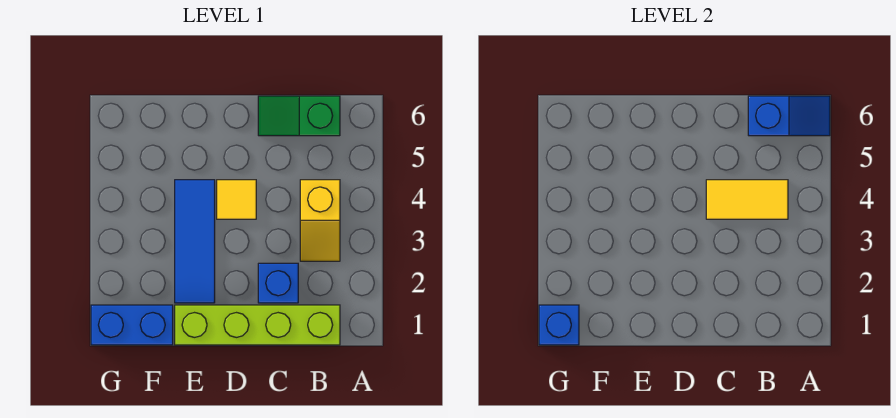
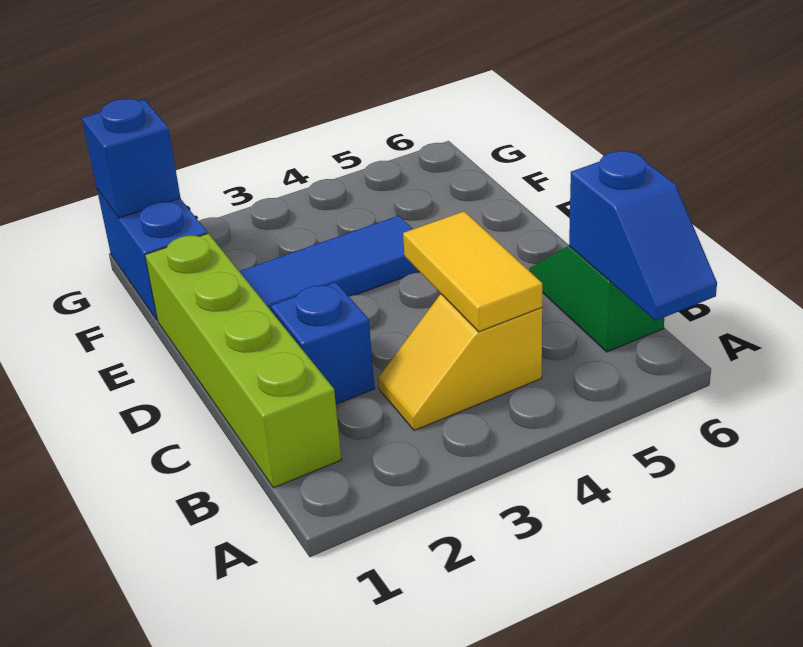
yellow tile D4 level 1 -> none

